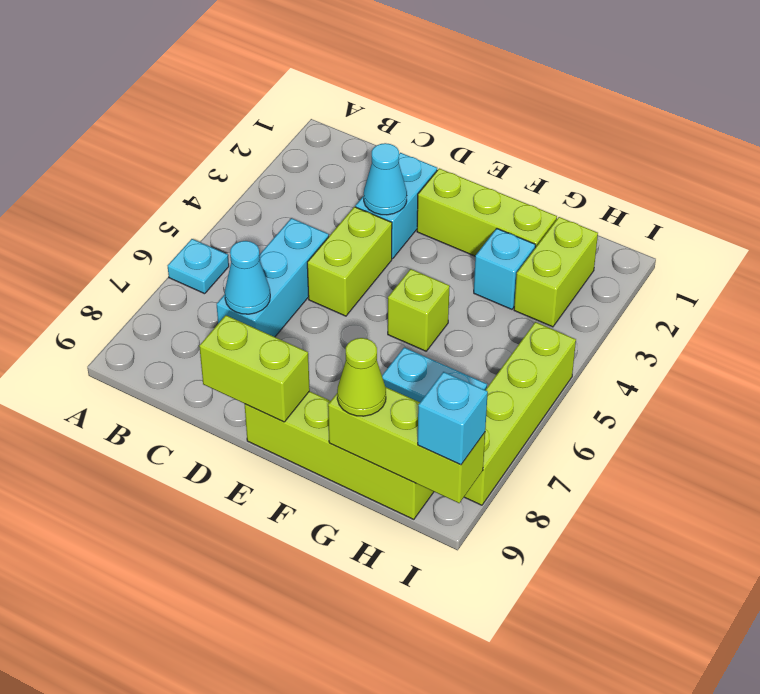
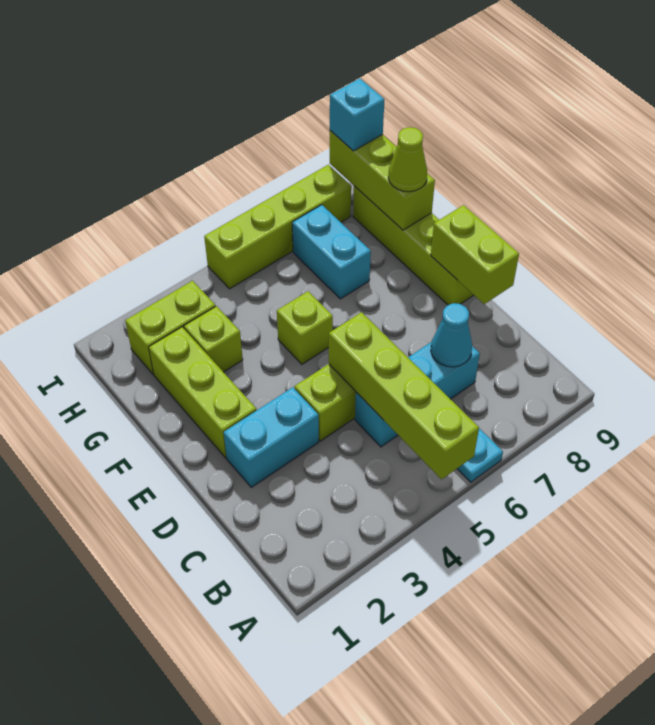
none -> lime brick A5:D5 level 2
cyan cone D3 level 2 -> none
cyan brick G3 level 1 -> lime brick G3 level 1

